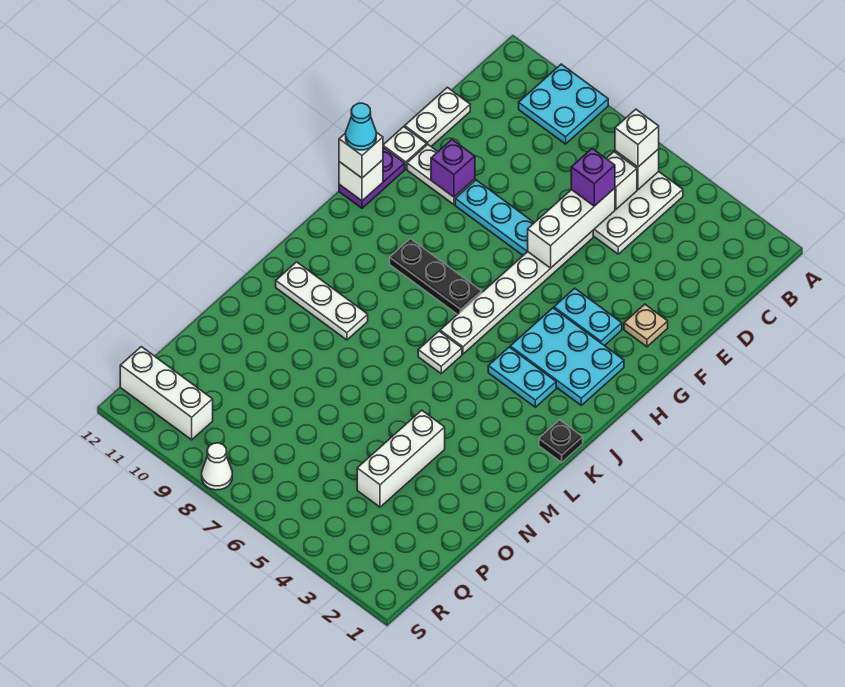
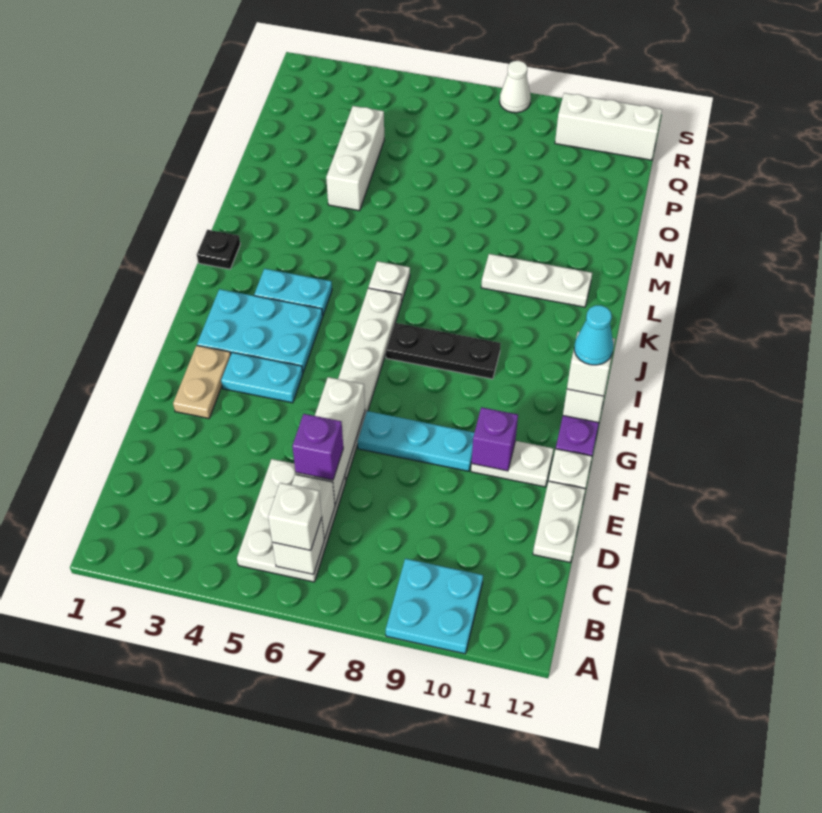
tan plate F2 level 1 -> tan plate F2:G2 level 1

